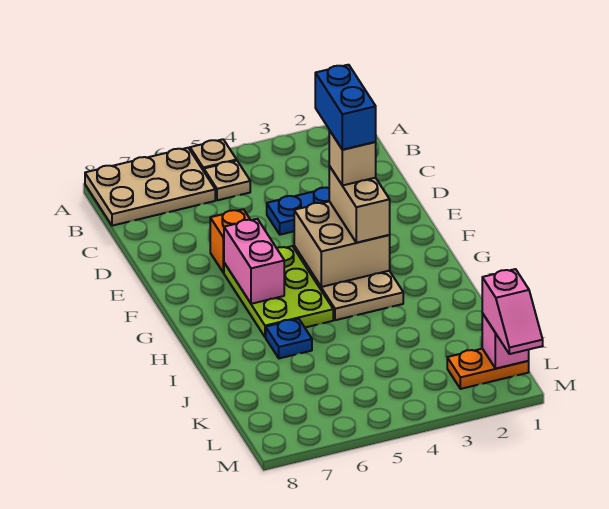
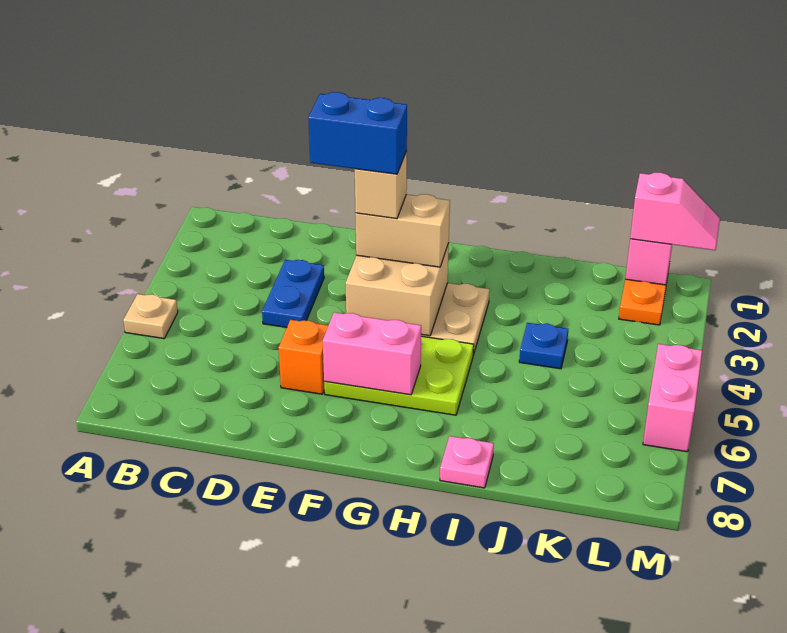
tan plate A6:B8 level 1 -> none
tan plate B5 level 1 -> none
blue plate I6 level 1 -> blue plate J4 level 1
none -> pink plate I8 level 1
none -> pink brick M5:M6 level 1

